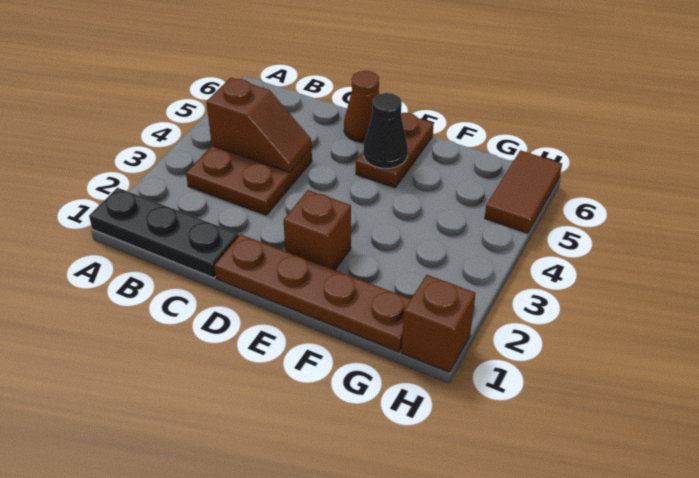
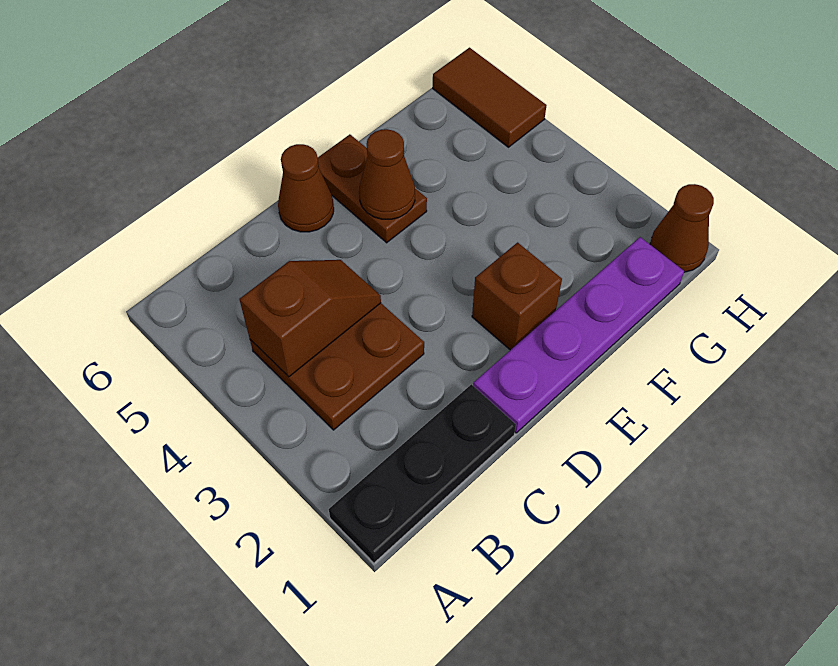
brown plate D1:G1 level 1 -> purple plate D1:G1 level 1
black cone E5 level 2 -> brown cone E5 level 2
brown brick H1 level 1 -> brown cone H1 level 1

